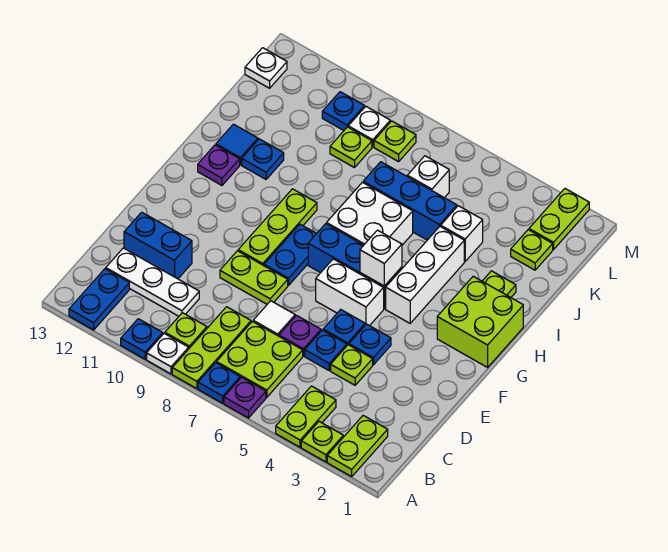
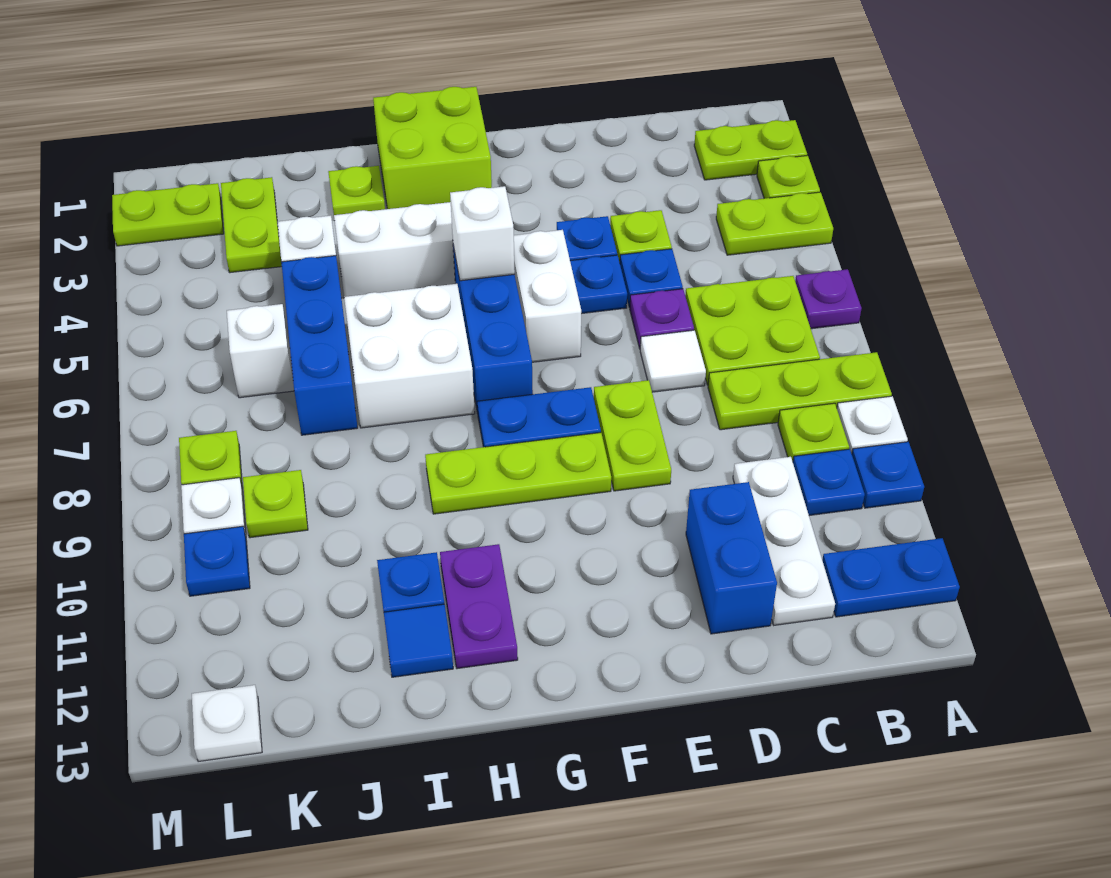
blue plate A7 level 1 -> blue plate B10 level 1
purple plate H12 level 1 -> purple plate H11:H12 level 1
lime plate K2 level 1 -> lime plate K2:K3 level 1

